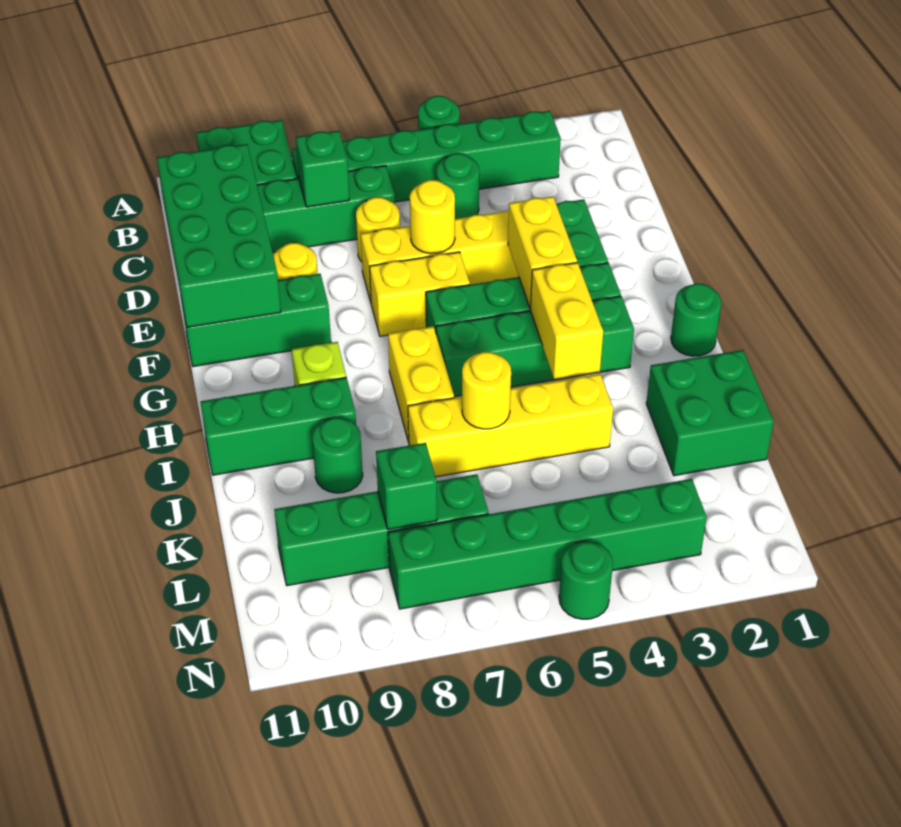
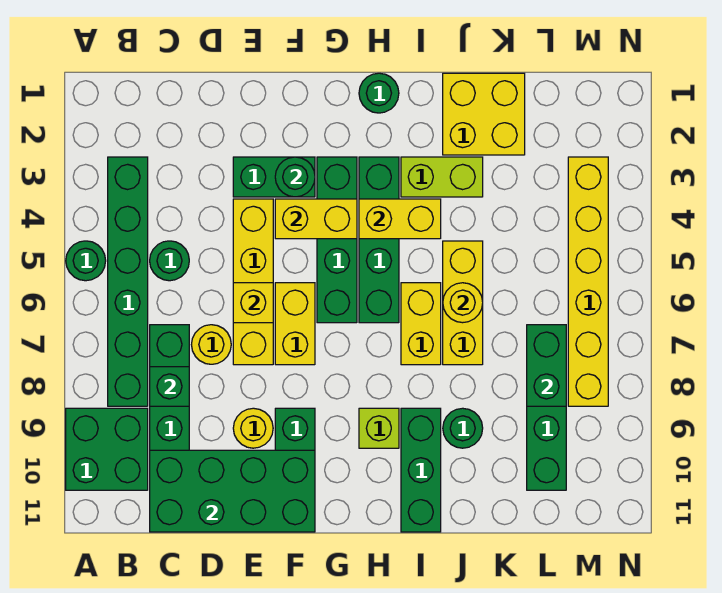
yellow round brick E6 level 2 -> yellow brick E6 level 2
yellow brick H7:I7 level 1 -> yellow brick I6:I7 level 1
none -> lime brick I3:J3 level 1
green brick J1:K2 level 1 -> yellow brick J1:K2 level 1
yellow brick J4:J7 level 1 -> yellow brick J5:J7 level 1
green brick L8 level 2 -> green brick L7:L8 level 2
green brick M3:M8 level 1 -> yellow brick M3:M8 level 1
green round brick N5 level 1 -> green round brick F3 level 2

